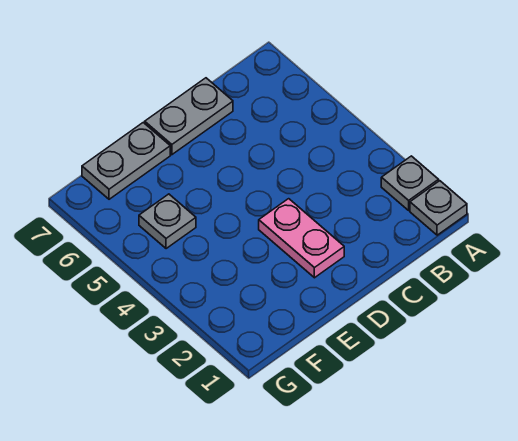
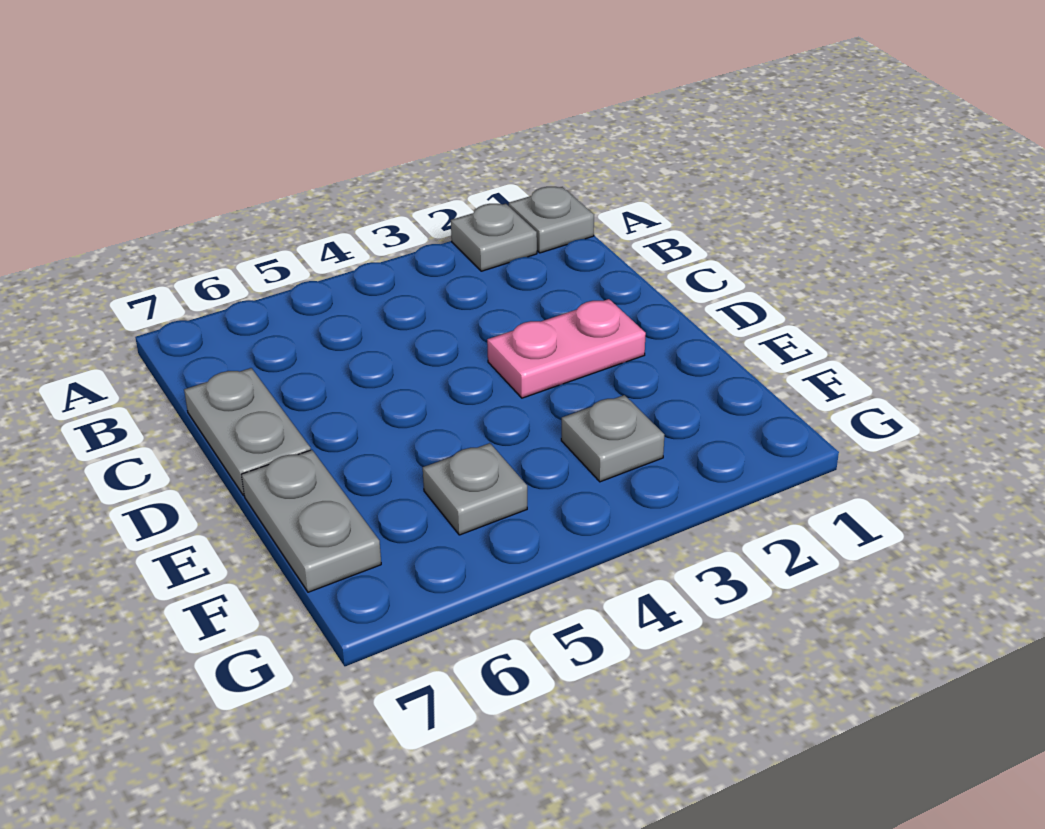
none -> grey plate F3 level 1

